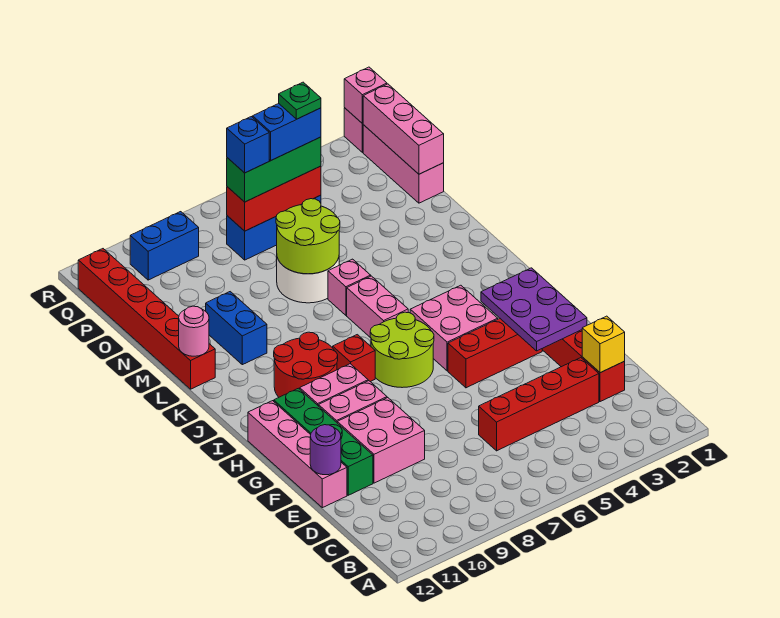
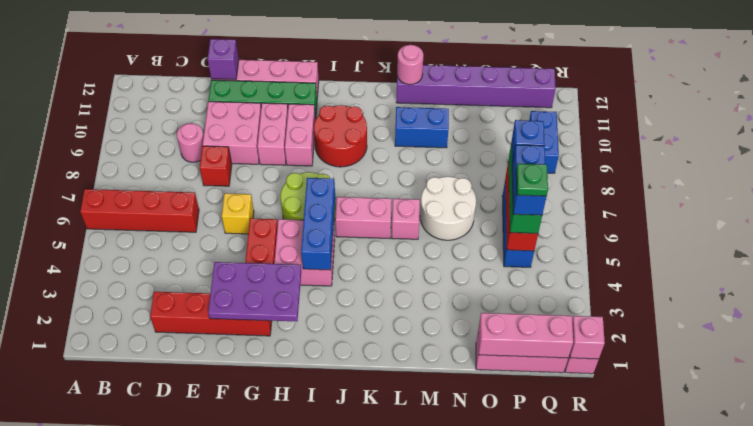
yellow brick D2 level 2 -> yellow brick F6 level 1
red brick D3:D6 level 1 -> red brick A6:D6 level 1
none -> pink round brick D9 level 1
purple round brick E12 level 2 -> purple brick E12 level 2
none -> blue brick I4:I6 level 2
red brick I8 level 1 -> red brick E8 level 1
red brick L12:Q12 level 1 -> purple brick L12:Q12 level 1
lime round brick M6:N7 level 2 -> none

